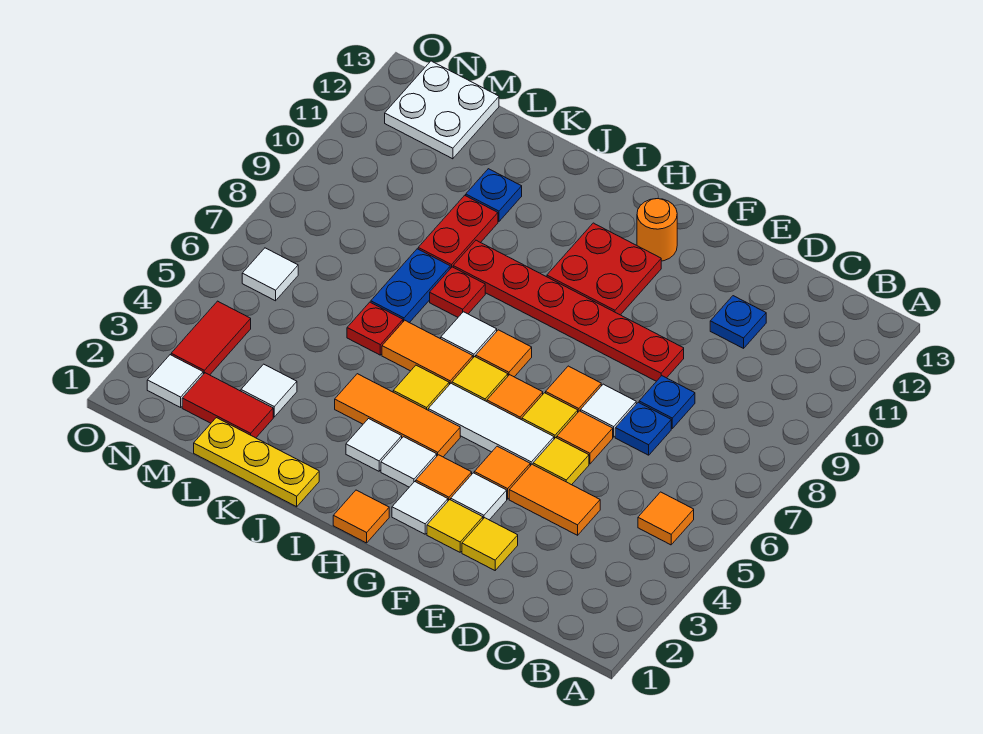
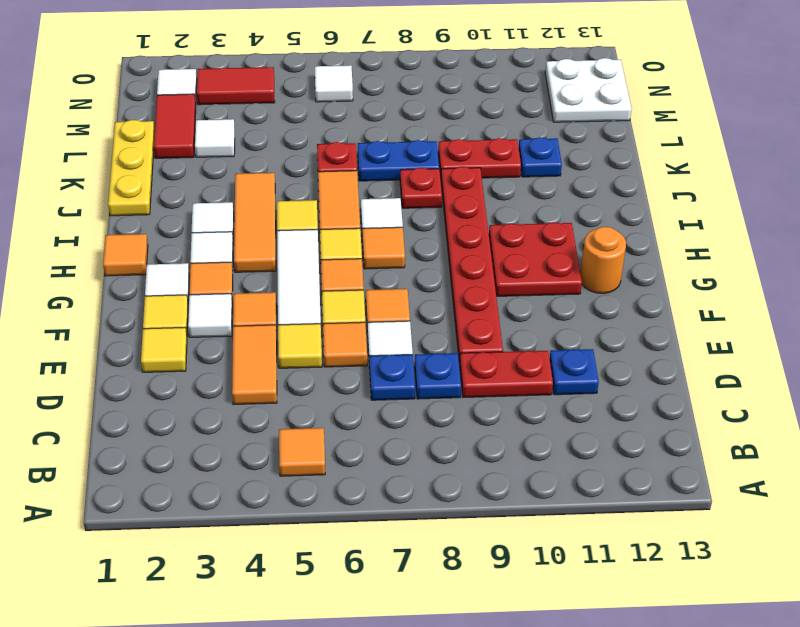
none -> red plate D9:D10 level 1

